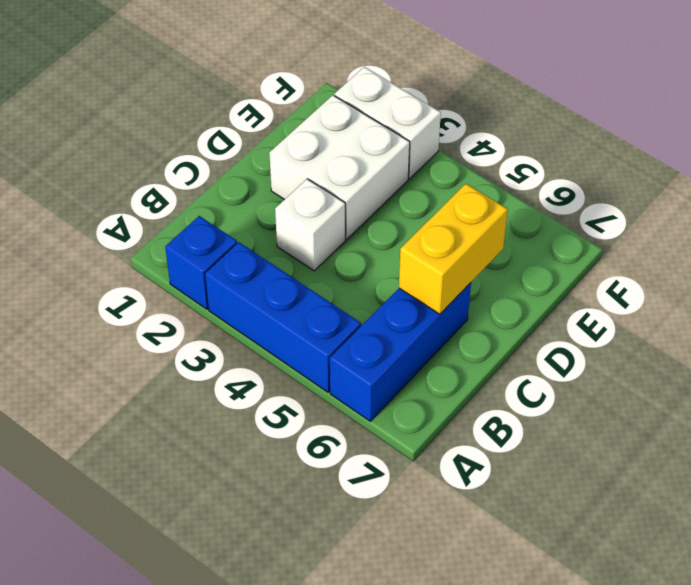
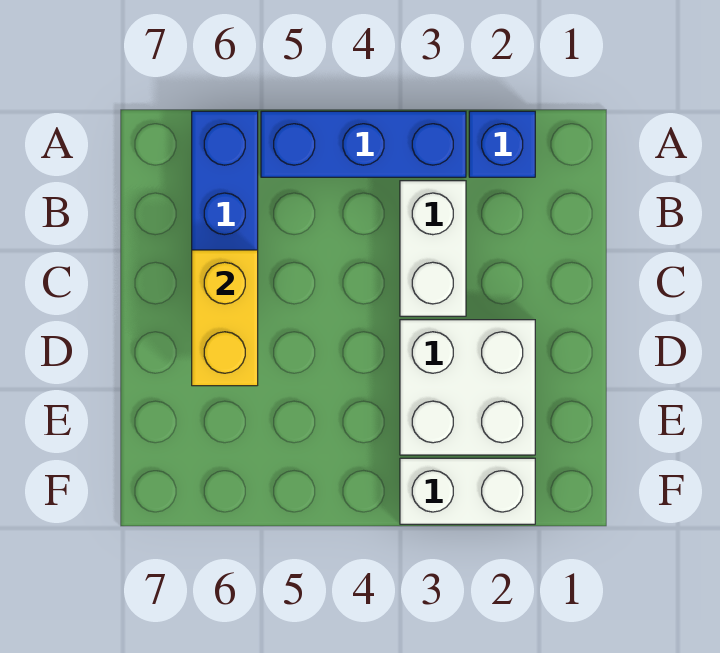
white brick C3 level 1 -> white brick B3:C3 level 1

